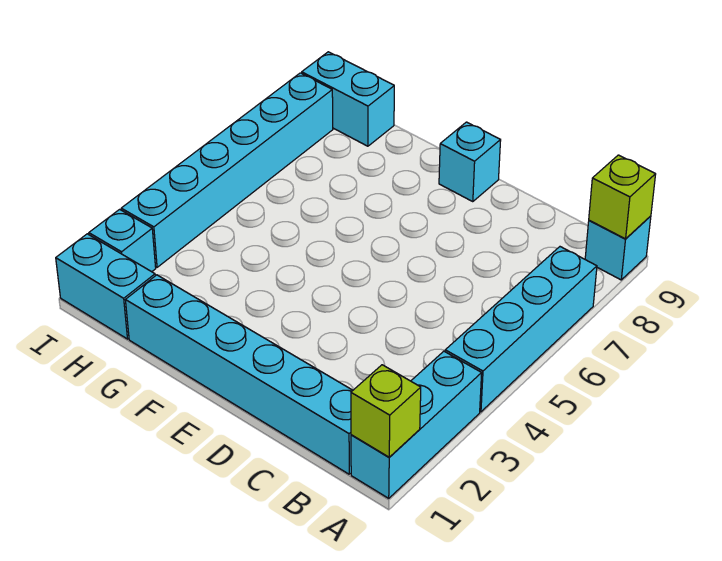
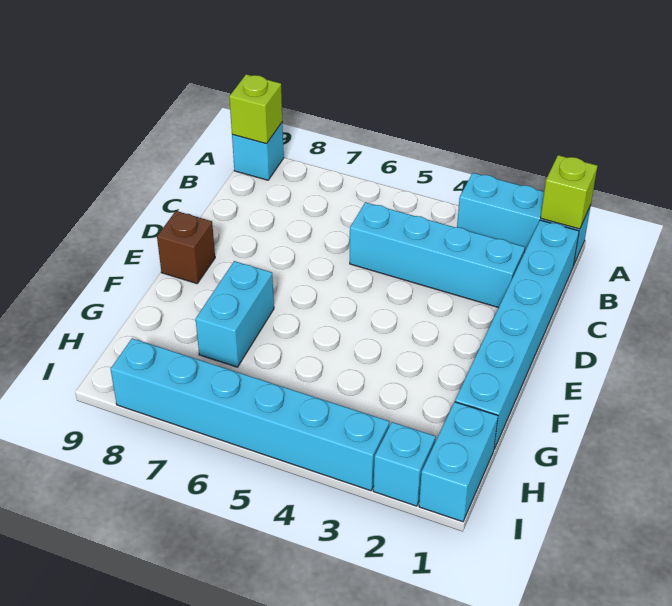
cyan brick A4:A7 level 1 -> cyan brick C2:C5 level 1
cyan brick E9 level 1 -> brown brick E9 level 1
cyan brick H9:I9 level 1 -> cyan brick F7:G7 level 1

